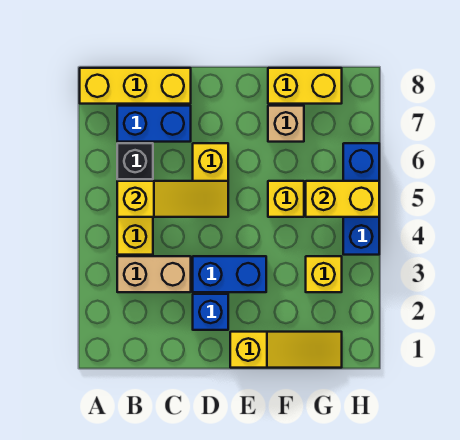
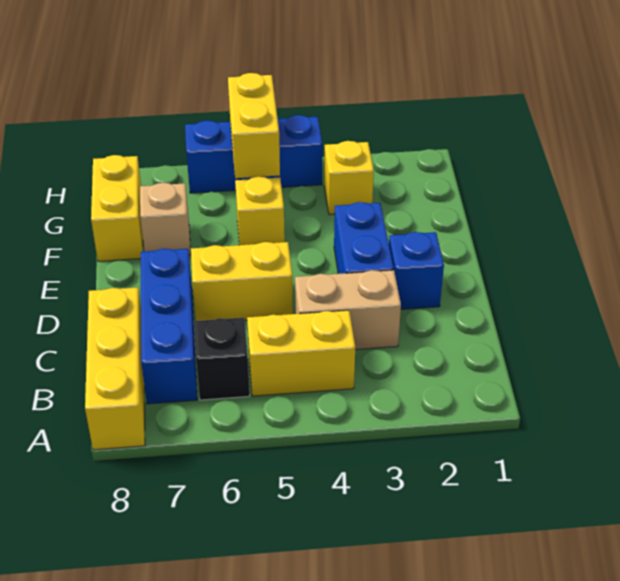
tan brick B3:C3 level 1 -> tan brick C3:C4 level 1
yellow slope B5:D5 level 2 top B -> none
blue brick B7:C7 level 1 -> blue brick B7:D7 level 1
yellow slope E1:G1 level 1 top E -> none

